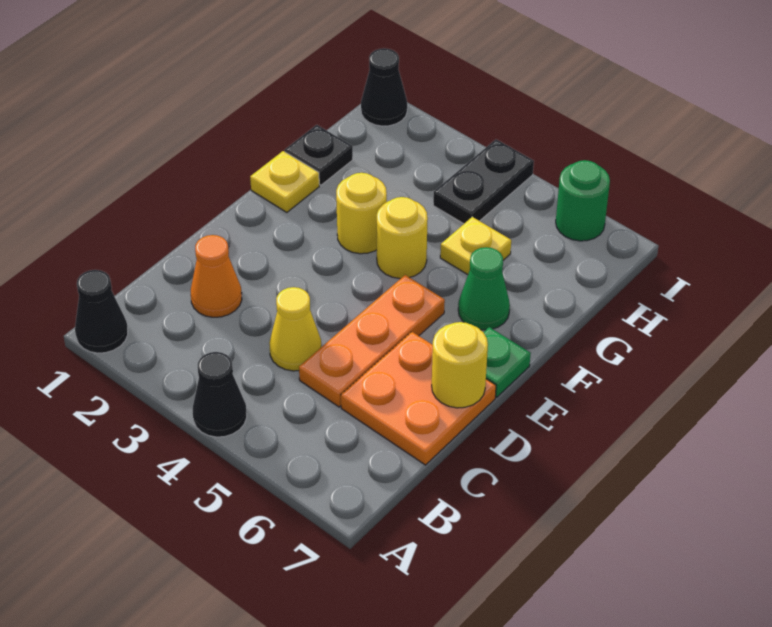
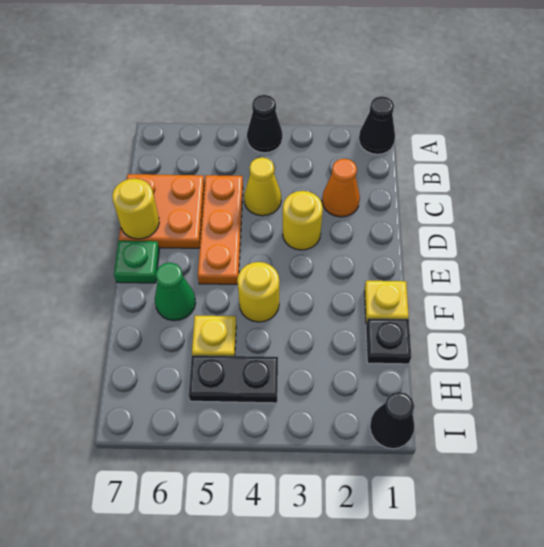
yellow round brick F3 level 1 -> yellow round brick D3 level 1
black plate H4:I4 level 1 -> black plate H4:H5 level 1
green round brick I6 level 1 -> none

